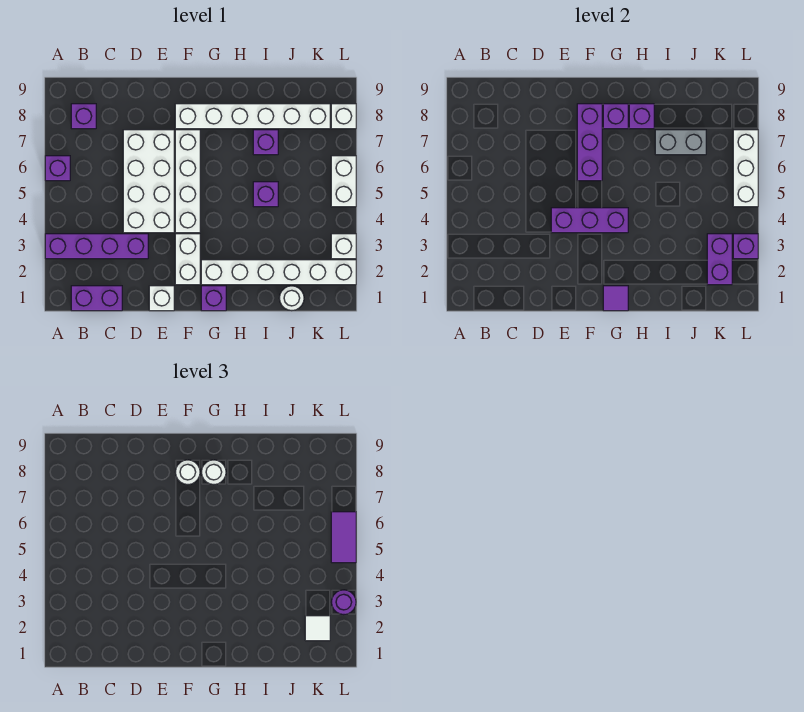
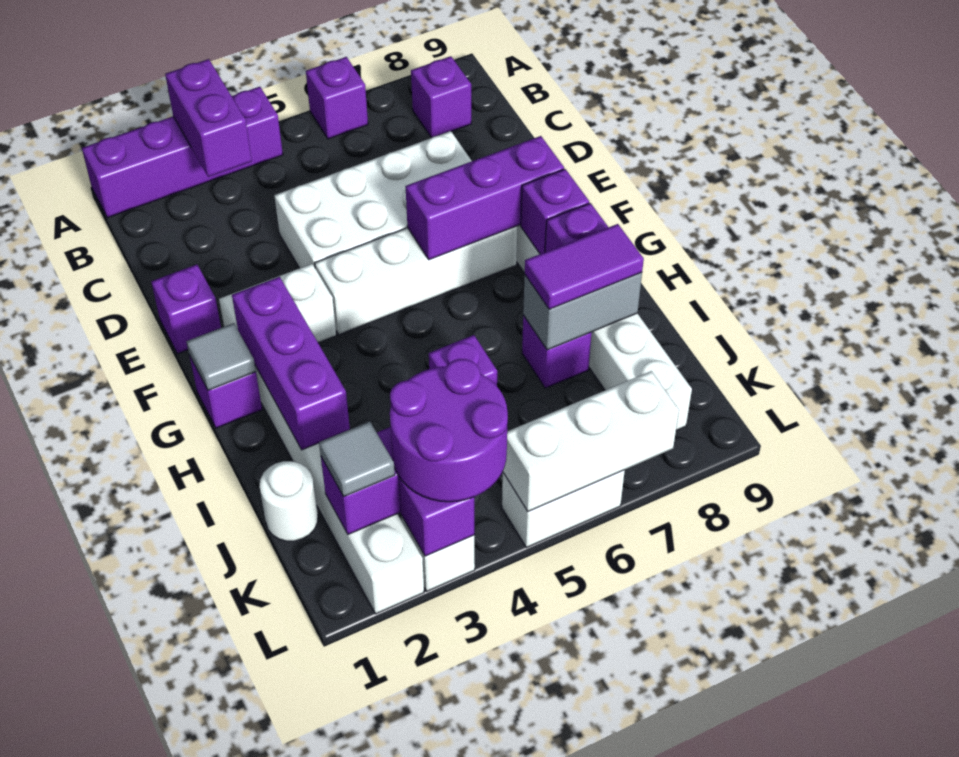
purple brick A3:D3 level 1 -> purple brick A1:A4 level 1
purple brick B1:C1 level 1 -> purple brick A3:B3 level 2
white brick E1 level 1 -> purple brick E1 level 1
purple brick E4:G4 level 2 -> purple brick G2:I2 level 2
white round brick F8 level 3 -> none
purple tile G1 level 2 -> grey tile G1 level 2
white round brick G8 level 3 -> none
grey brick I7:J7 level 2 -> grey brick I7:I8 level 2
white tile K2 level 3 -> grey tile K2 level 3
purple round brick L3 level 3 -> purple round brick K3:L4 level 3
purple tile L5:L6 level 3 -> purple tile I7:I8 level 3
white brick L8 level 1 -> none

